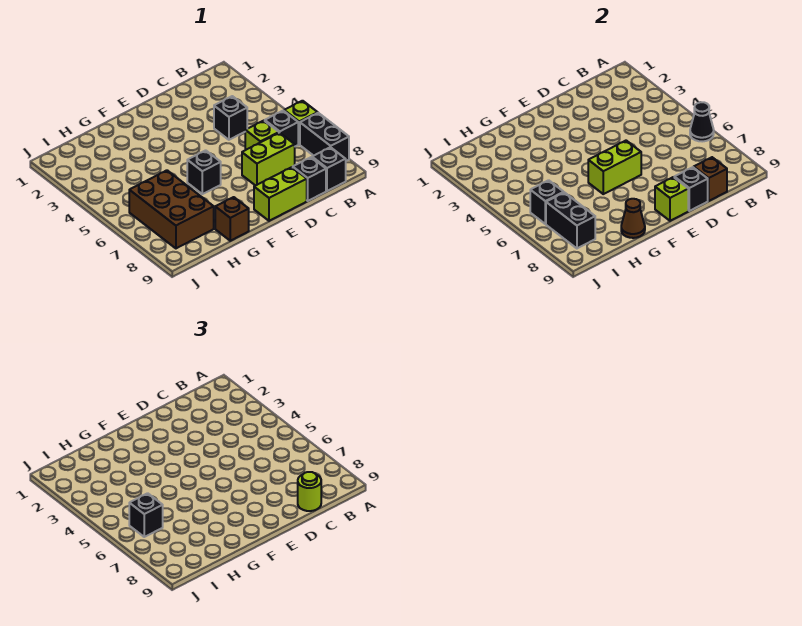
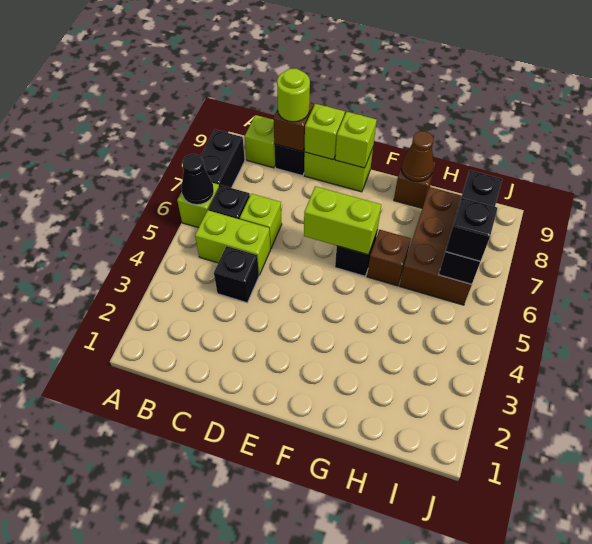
black brick B9 level 1 -> lime brick B9 level 1
lime brick C7:D7 level 1 -> lime brick B5:C5 level 1
black brick D9 level 2 -> lime brick D9 level 2
none -> brown brick G6 level 1

